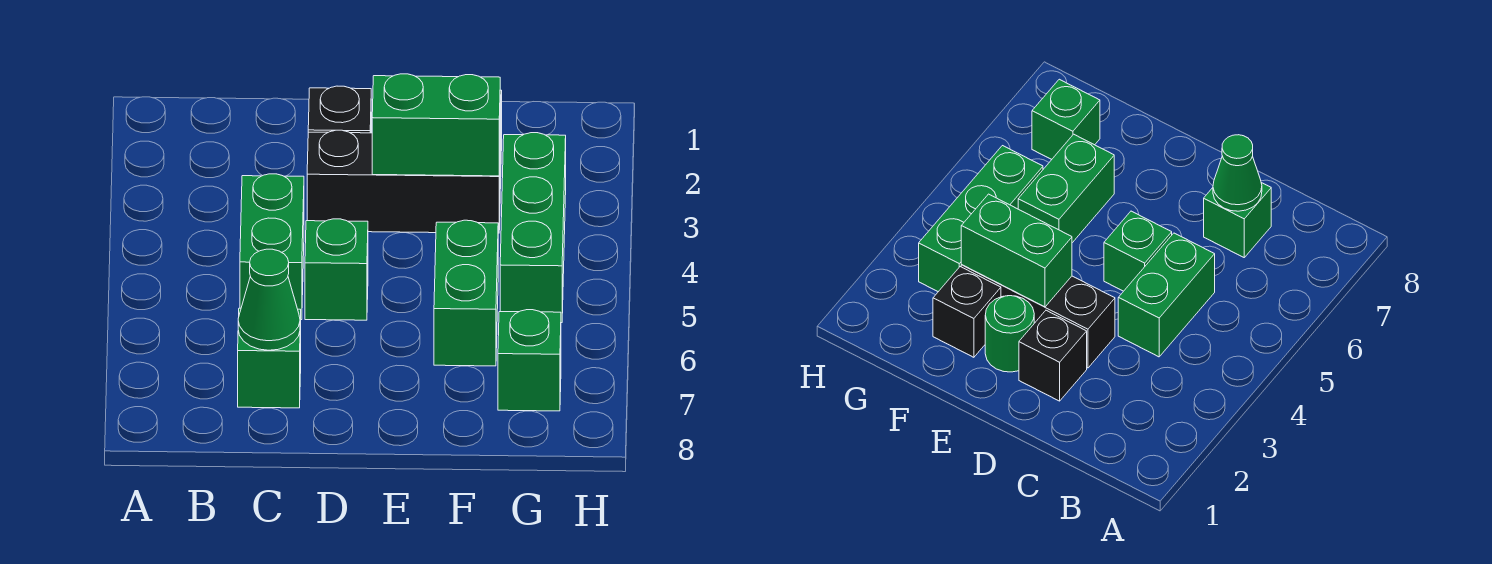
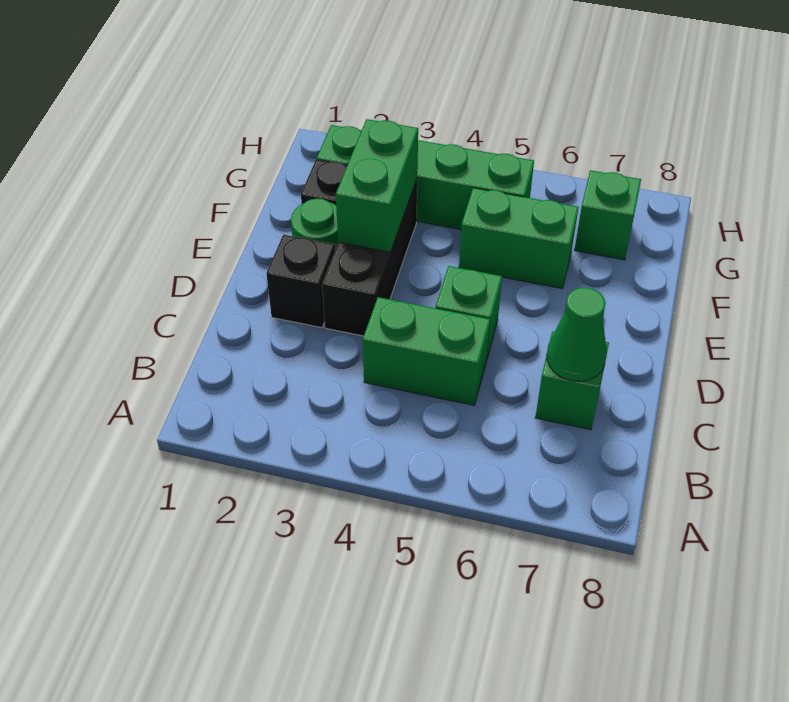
green brick G3:G5 level 1 -> green brick G2:G5 level 1

